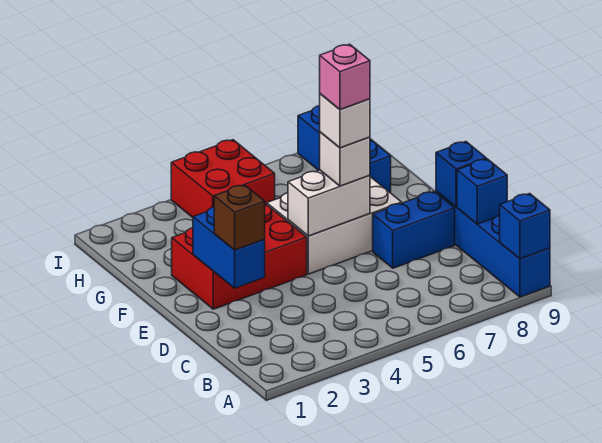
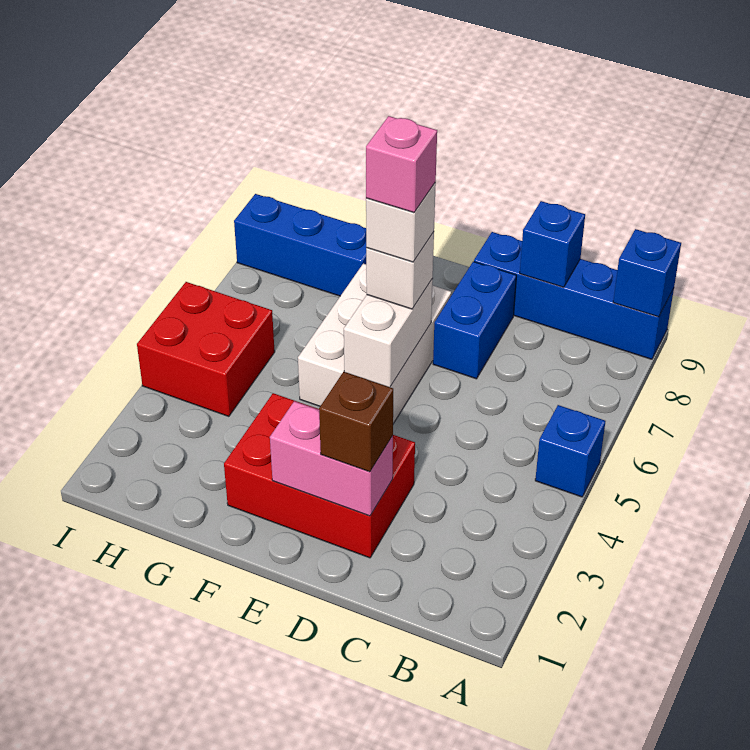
blue brick D2:E2 level 2 -> pink brick D2:E2 level 2
blue brick D9 level 2 -> blue brick A5 level 1
red brick E2:F4 level 1 -> red brick D2:F3 level 1

